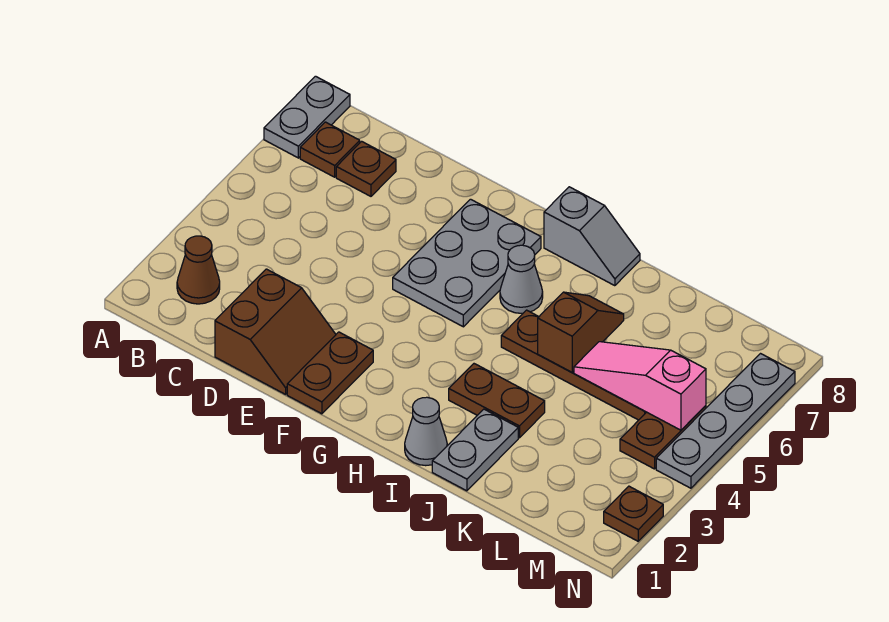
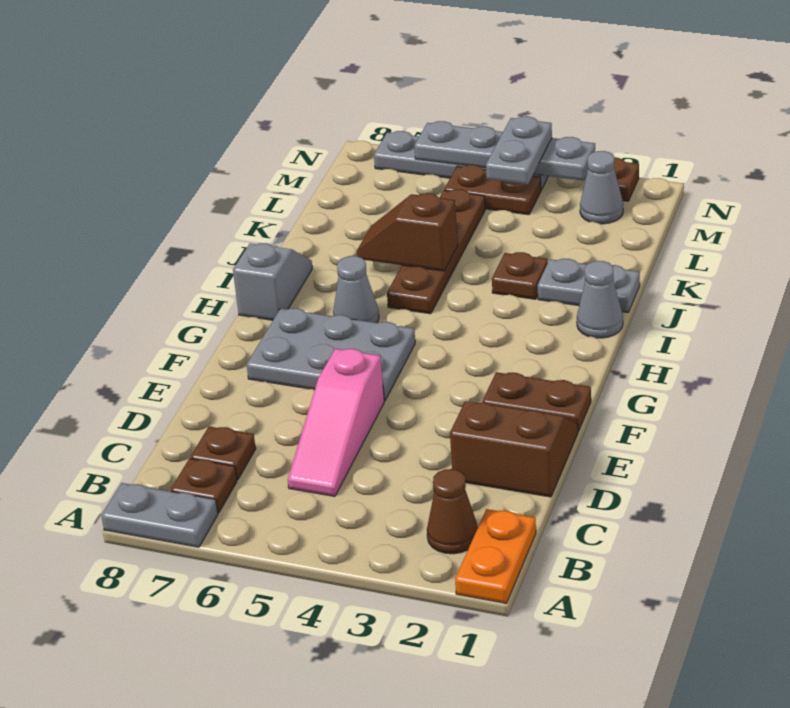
none -> orange plate A1:B1 level 1
brown plate I3:J3 level 1 -> brown plate J3 level 1
pink slope K5:M5 level 2 top M -> pink slope C5:E5 level 1 top E
none -> grey cone M2 level 1
none -> grey plate M4:N4 level 3
none -> grey plate N3:N6 level 2

